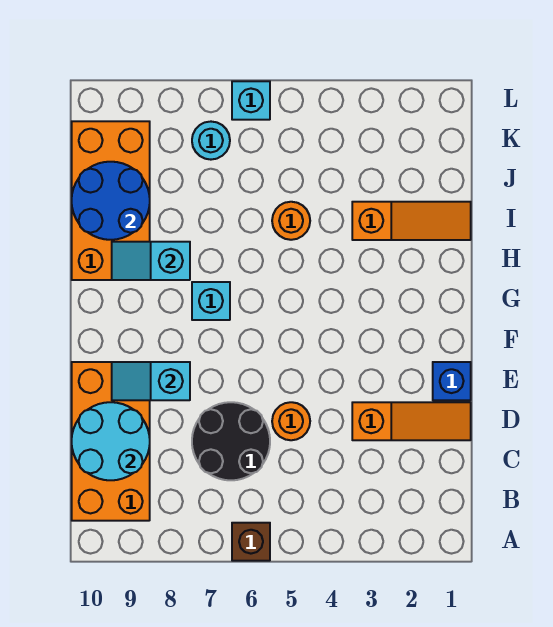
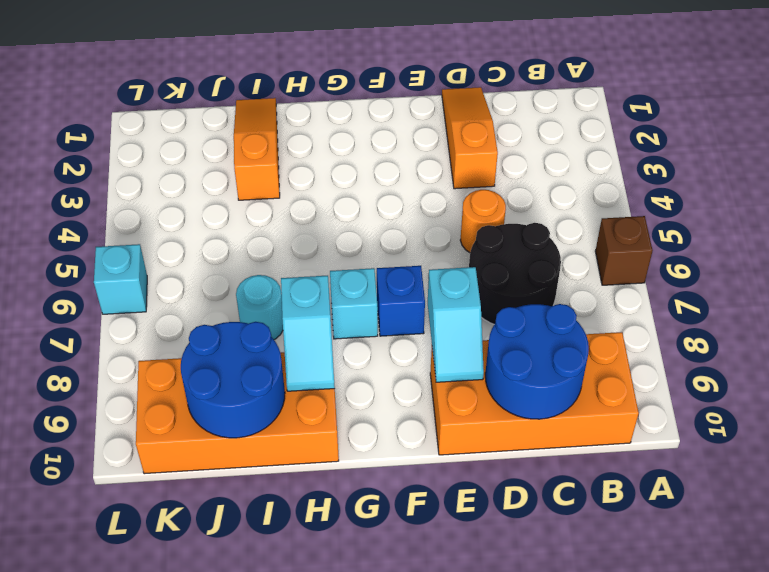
cyan round brick C9:D10 level 2 -> blue round brick C9:D10 level 2
blue brick E1 level 1 -> blue brick F7 level 1
orange round brick I5 level 1 -> none
cyan round brick K7 level 1 -> cyan round brick I7 level 1

